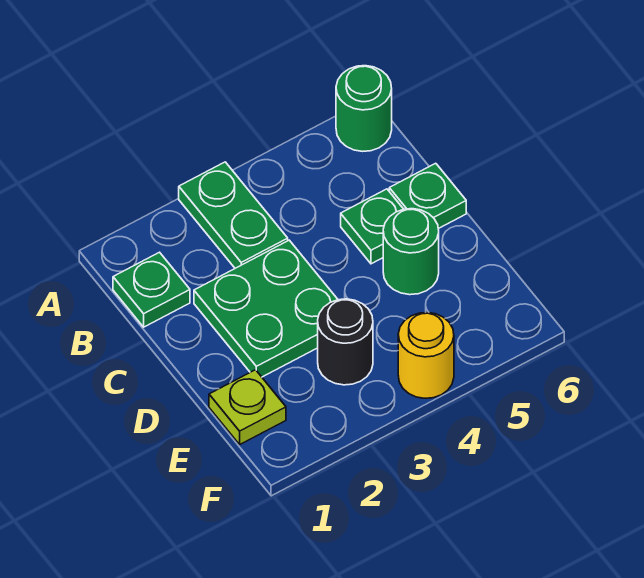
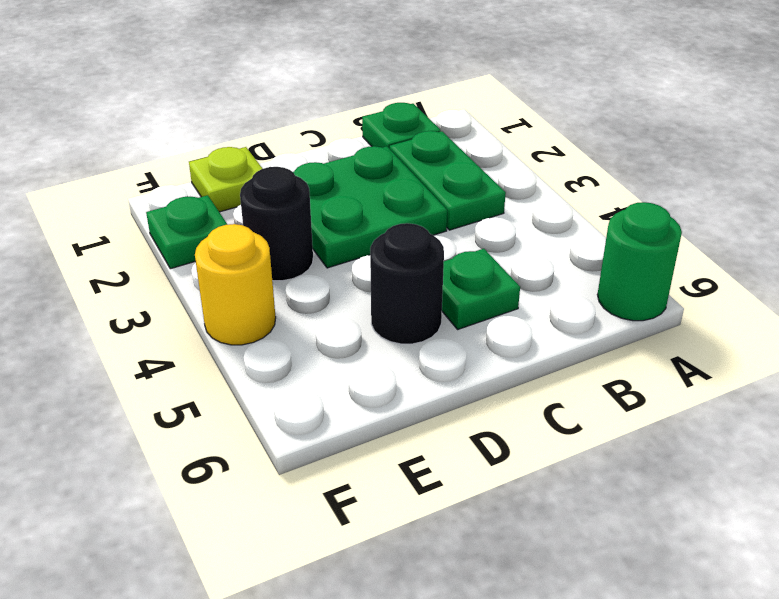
green plate A3:B3 level 1 -> green plate B2:B3 level 1
green plate C6 level 1 -> green plate F2 level 1
green round brick D5 level 1 -> black round brick D5 level 1

